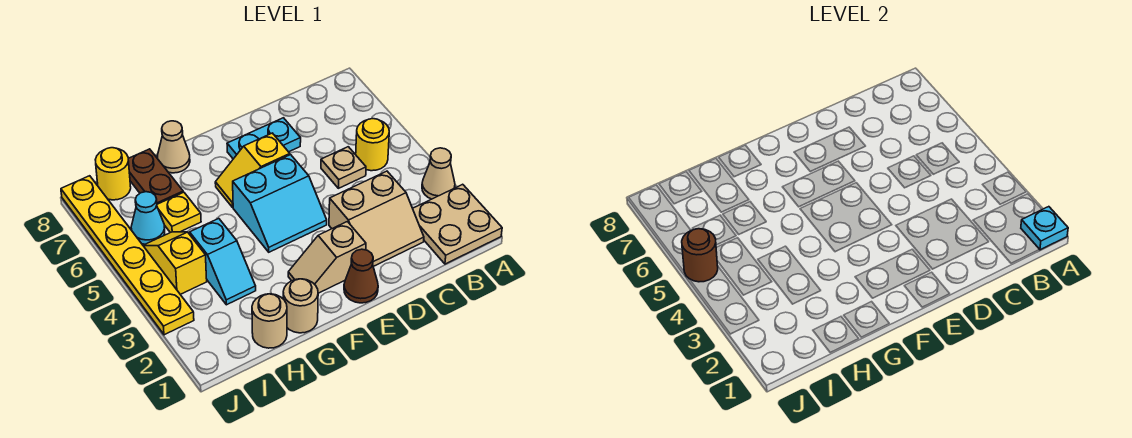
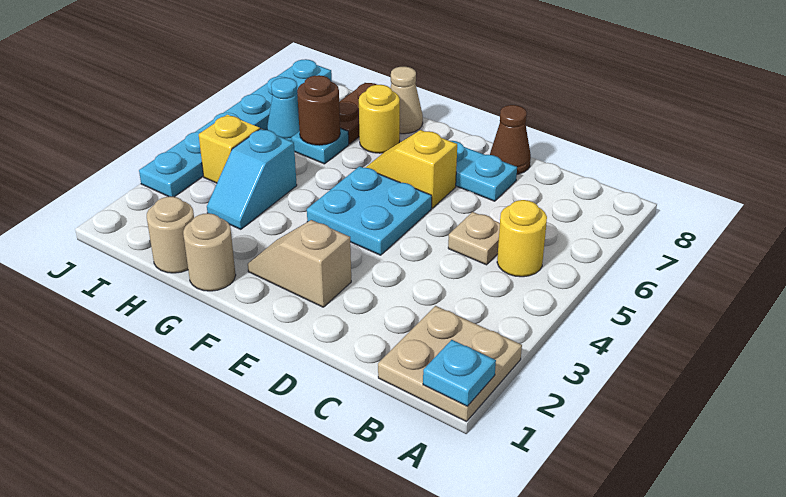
tan cone A3 level 1 -> none
tan slope C2:D3 level 1 top 3 -> none
brown cone E1 level 1 -> brown cone D8 level 1
cyan slope E4:F5 level 1 top 5 -> cyan plate E4:F5 level 1
yellow plate H6 level 1 -> cyan plate H6 level 1
yellow round brick I8 level 1 -> yellow round brick G7 level 1
yellow plate J3:J8 level 1 -> cyan plate J3:J8 level 1
brown round brick J5 level 2 -> brown round brick H6 level 2

